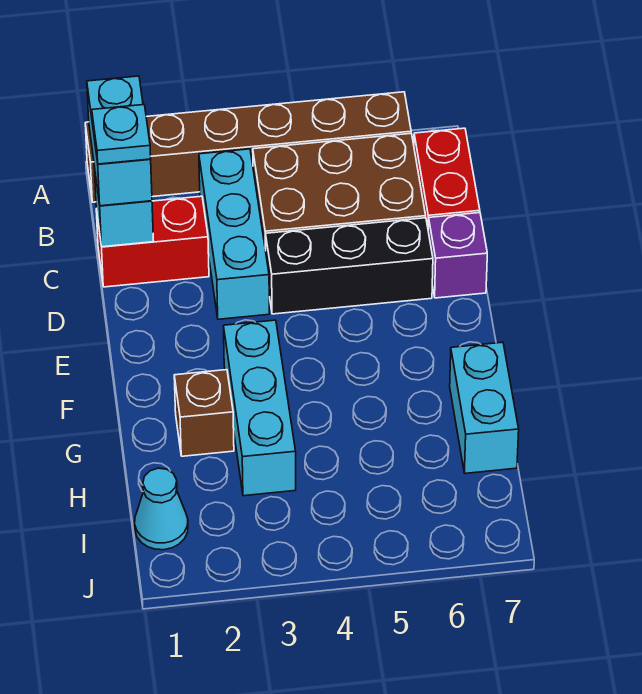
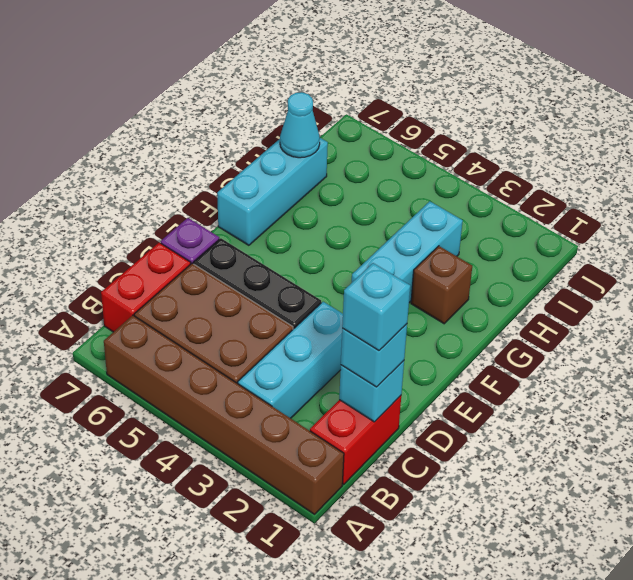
cyan brick B1:C1 level 3 -> cyan brick C1 level 3
red brick C1:C2 level 1 -> red brick B1:C1 level 1
cyan plate C1 level 4 -> cyan brick C1 level 4
cyan brick G7:H7 level 1 -> cyan brick F7:H7 level 1
cyan cone I1 level 1 -> cyan cone H7 level 2

